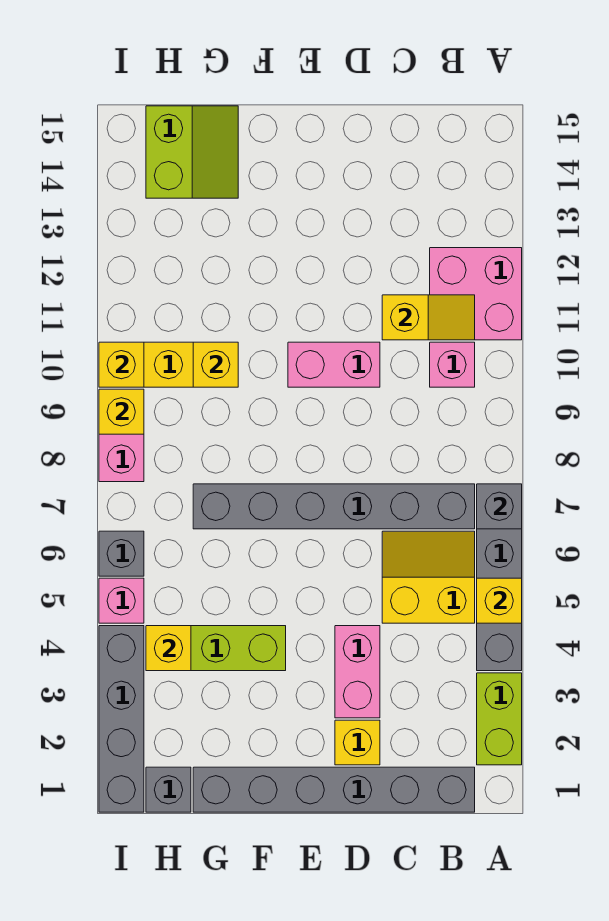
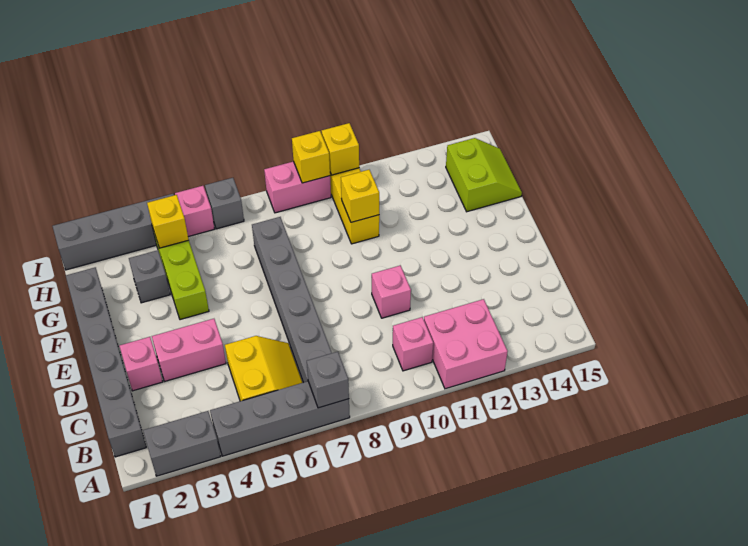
lime brick A2:A3 level 1 -> grey brick A2:A3 level 1
yellow brick A5 level 2 -> none
yellow slope B11:C11 level 2 top C -> none
yellow brick D2 level 1 -> pink brick D2 level 1
pink brick D10:E10 level 1 -> pink brick D10 level 1
lime slope G14:H15 level 1 top H -> lime slope G14:H15 level 1 top 14
grey brick H1 level 1 -> grey brick G3 level 1

